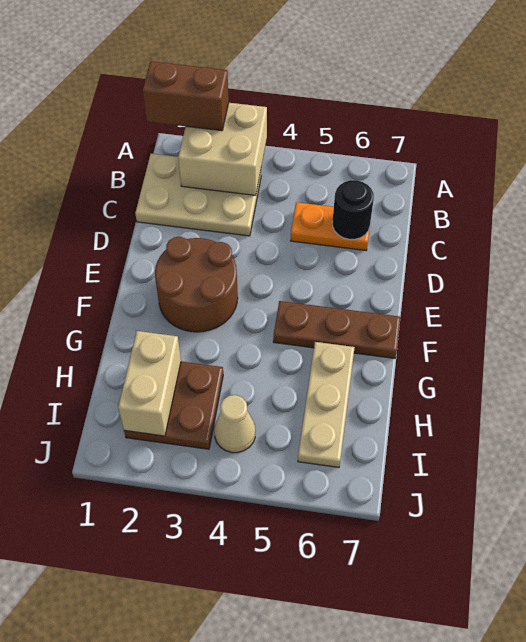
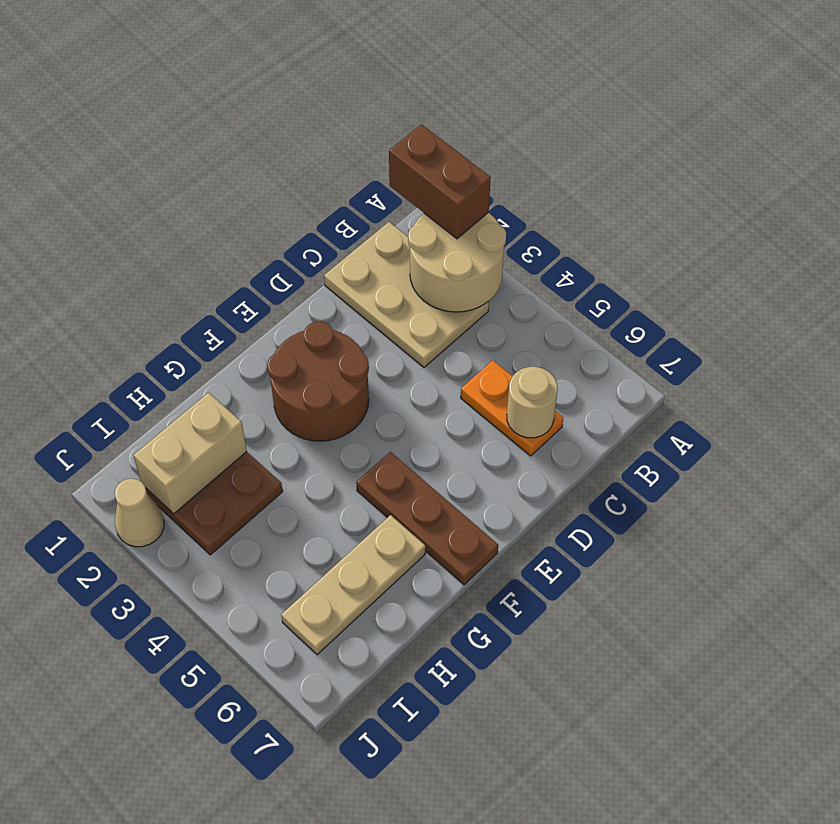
tan brick A2:B3 level 2 -> tan round brick A2:B3 level 2
black round brick C6 level 2 -> tan round brick C6 level 2
tan cone I4 level 1 -> tan cone J2 level 1

